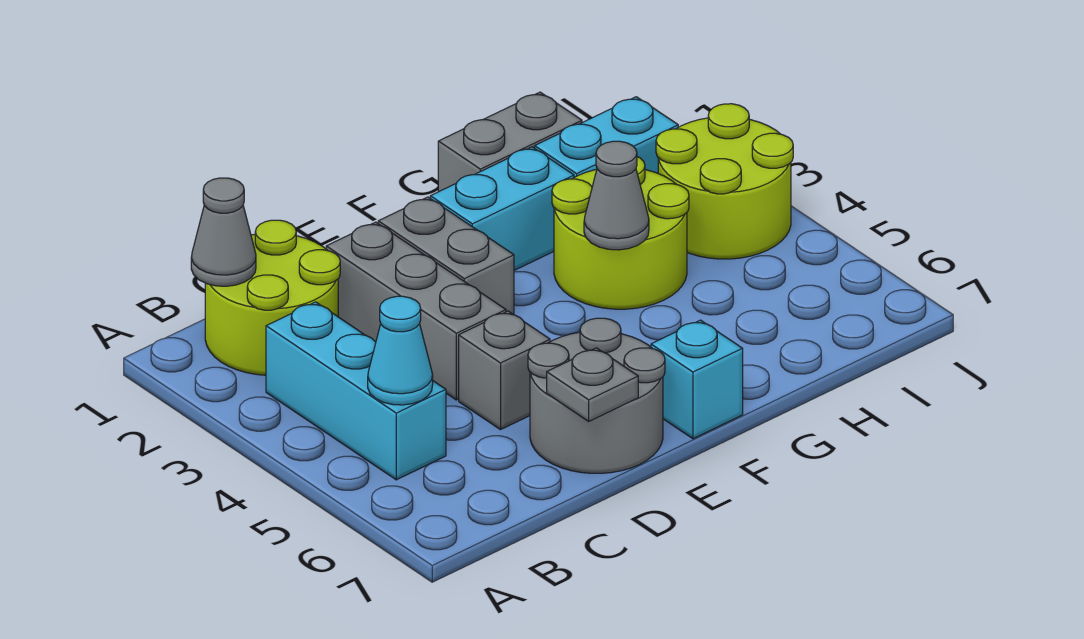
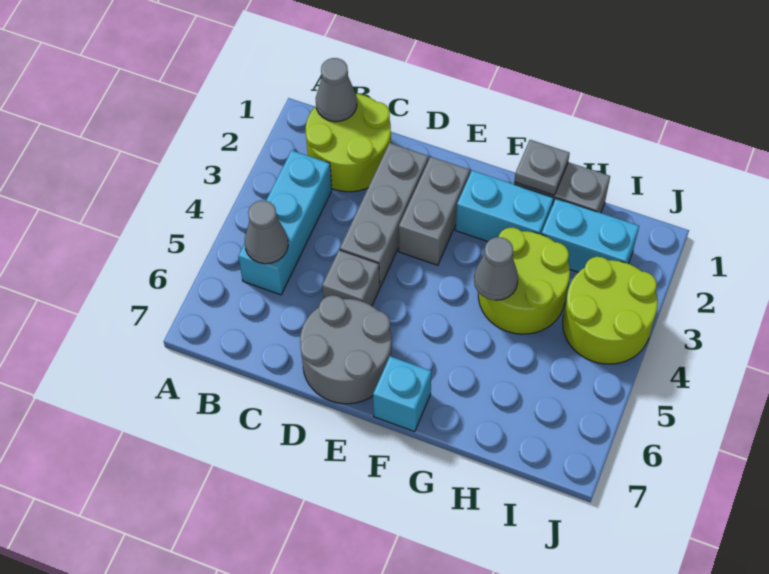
cyan cone B5 level 2 -> grey cone B5 level 2
grey plate D7 level 2 -> grey plate G1 level 2

